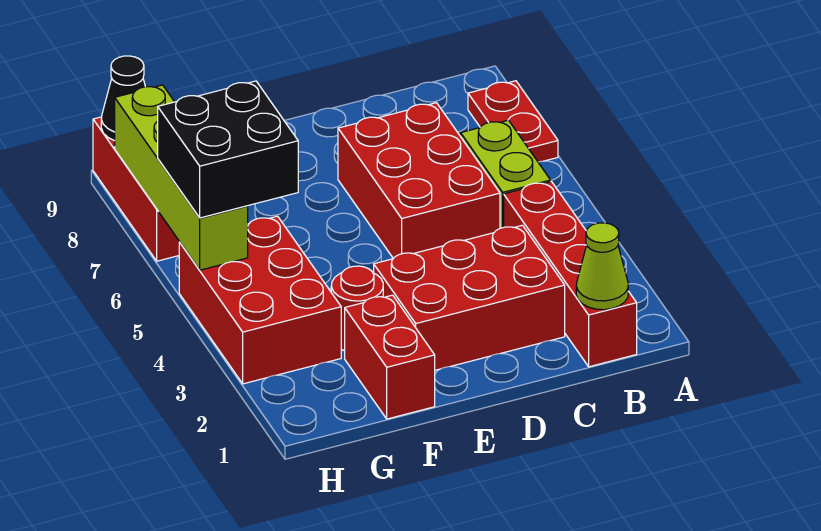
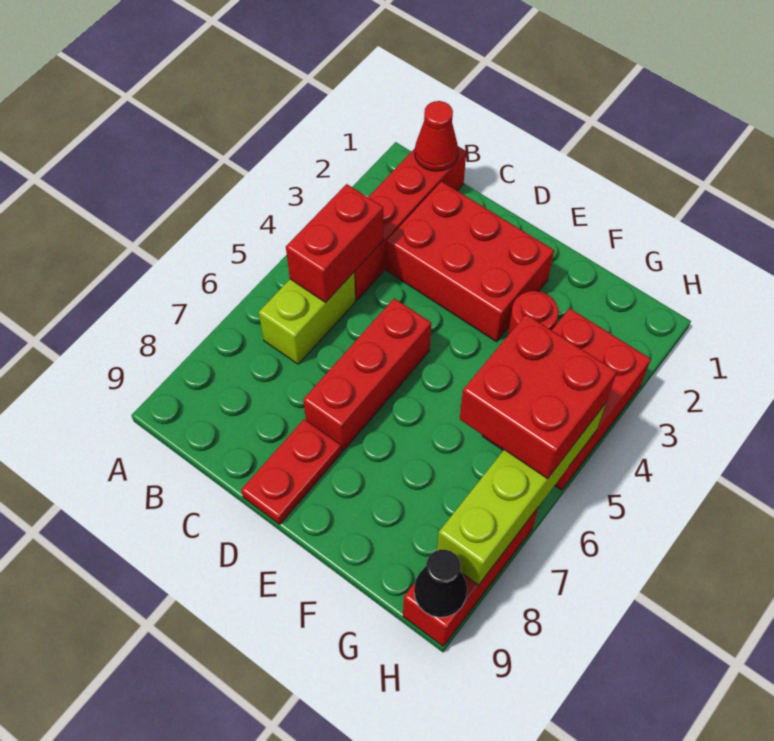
red plate A7:A8 level 1 -> red plate D8:D9 level 1
lime cone B1 level 2 -> red cone B1 level 2
red brick C5:D7 level 1 -> red brick D5:D7 level 1
red brick F1:F2 level 1 -> red brick B4:B5 level 2
black brick G5:H6 level 3 -> red brick G5:H6 level 3

